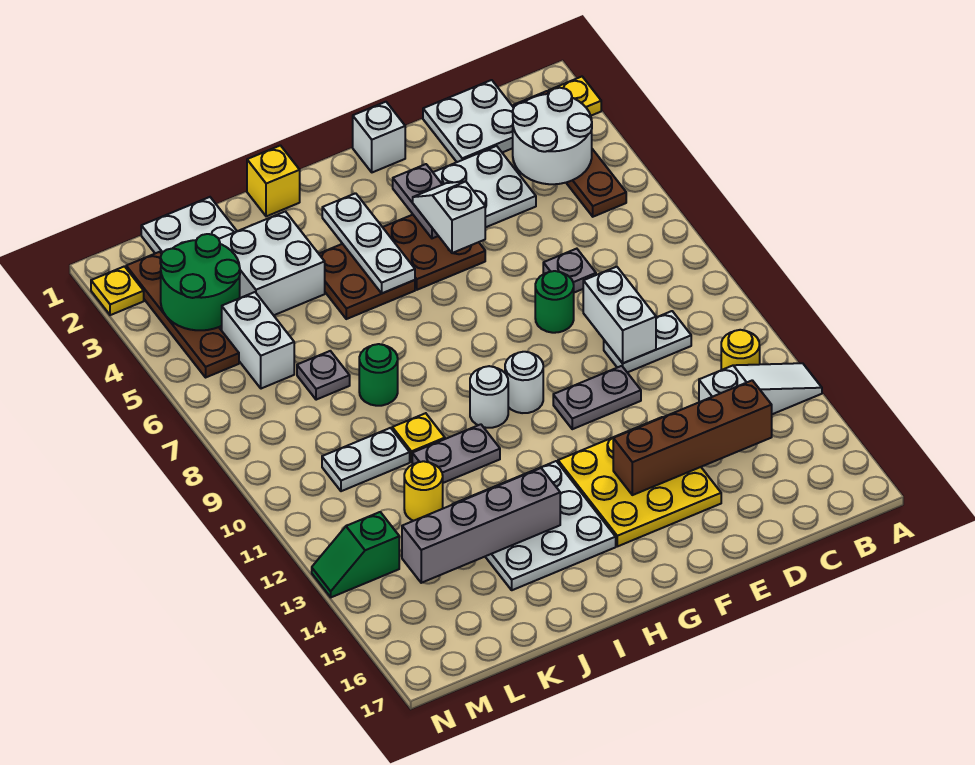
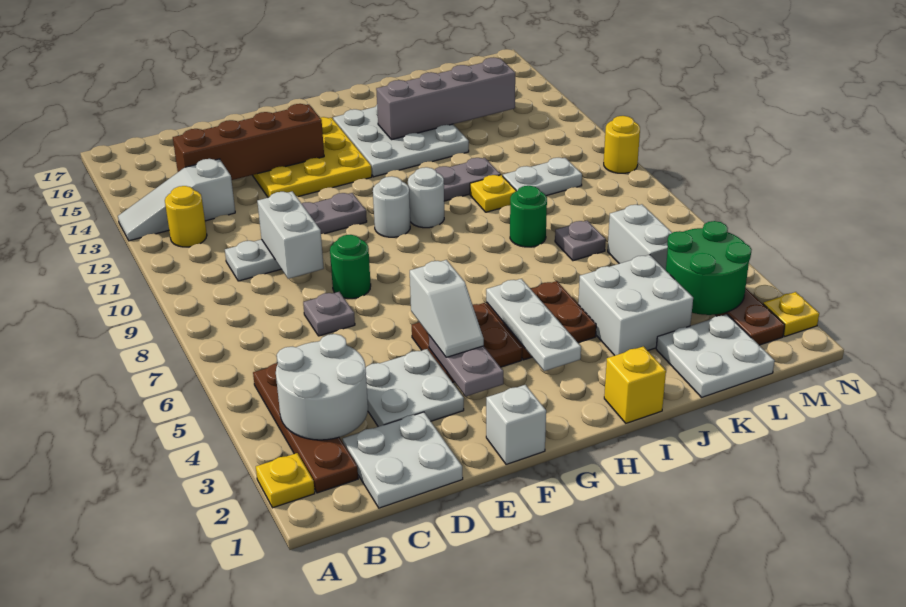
yellow round brick K12 level 1 -> yellow round brick N10 level 1
green slope M13:N13 level 1 top M -> none

